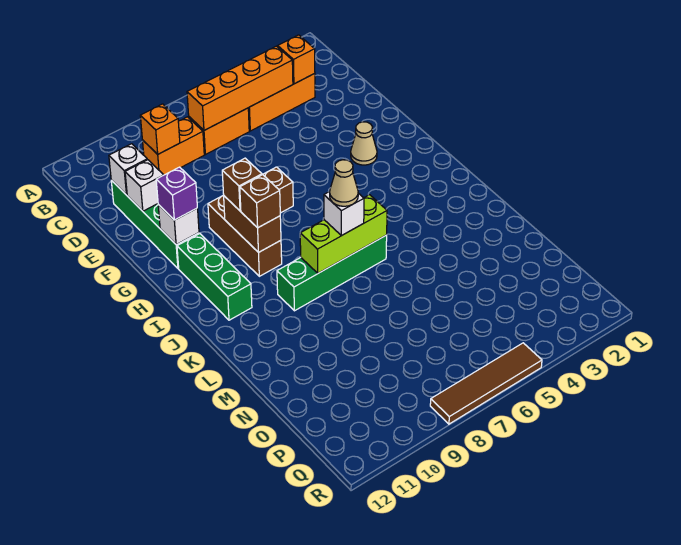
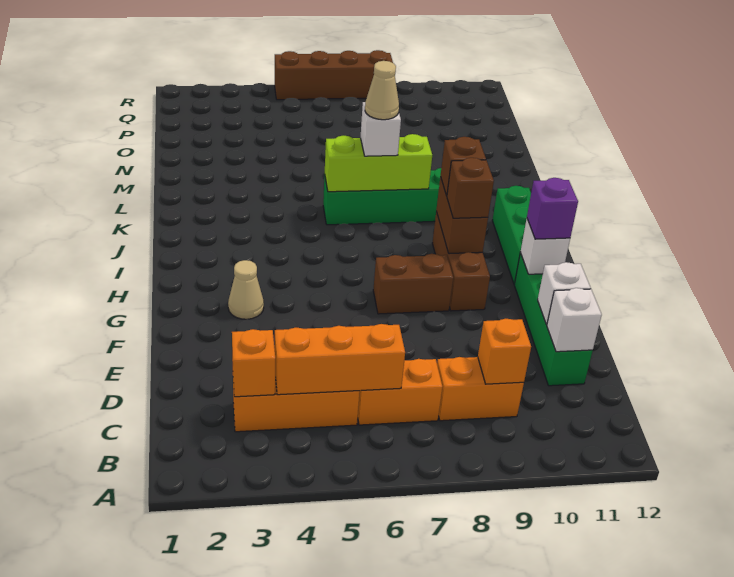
orange brick C4:C7 level 2 -> orange brick C4:C6 level 2
brown tile R5:R8 level 1 -> brown brick R5:R8 level 1

